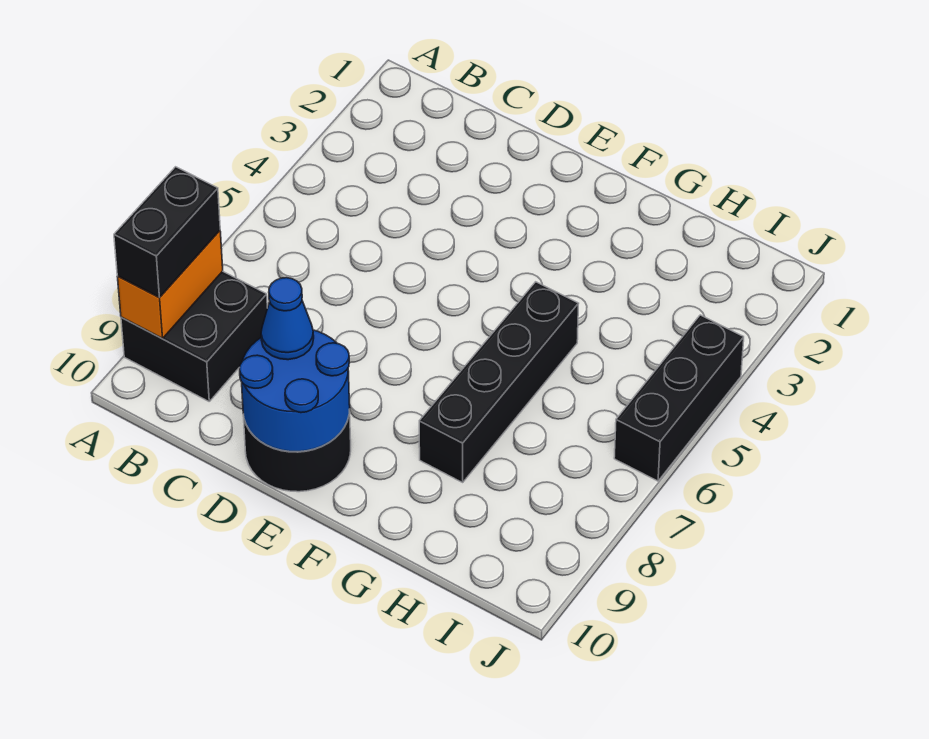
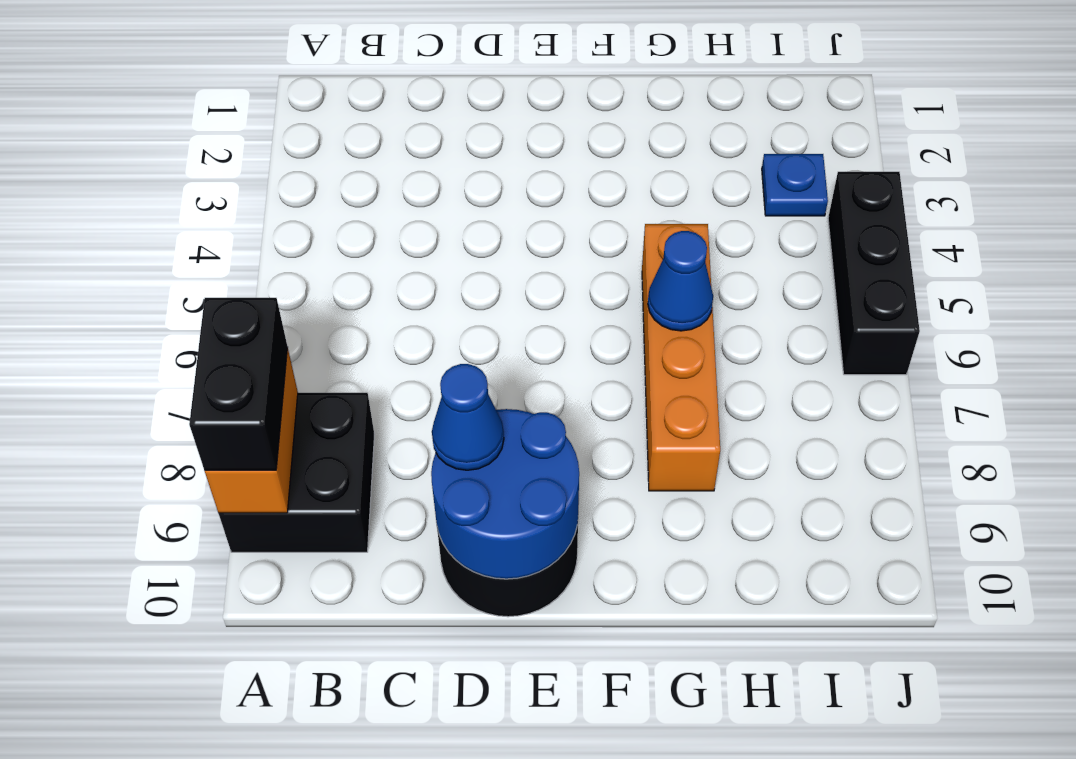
black brick G5:G8 level 1 -> orange brick G5:G8 level 1
none -> blue cone G6 level 2
none -> blue plate I3 level 1

